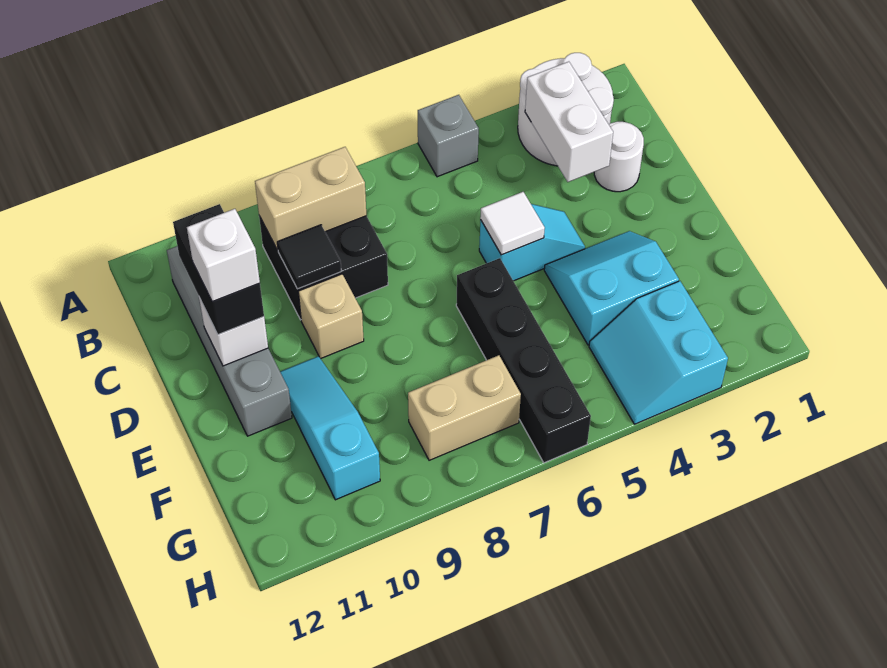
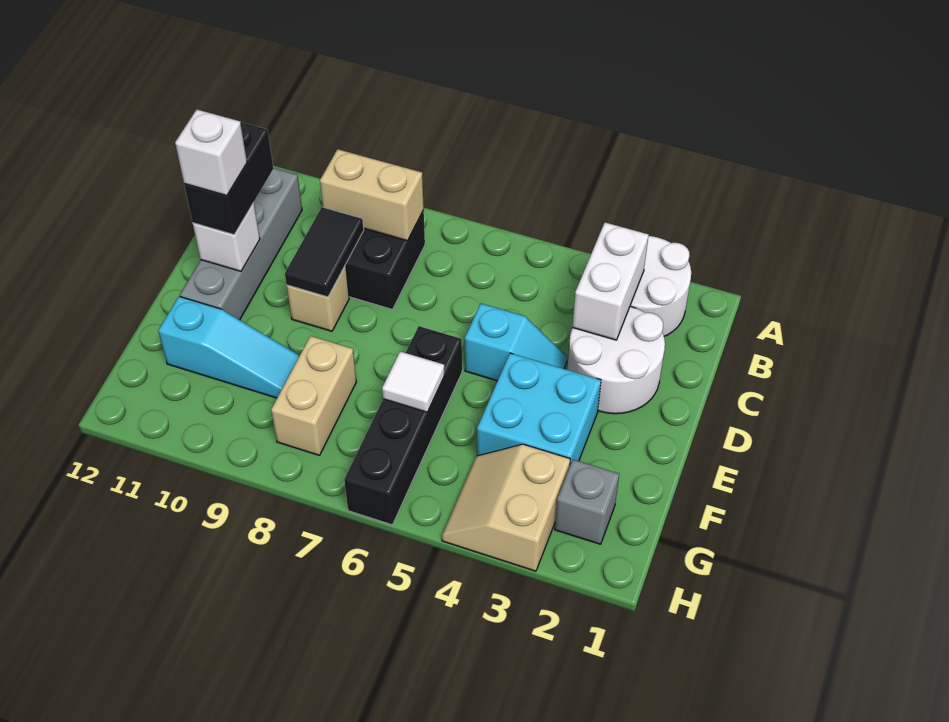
grey brick A5 level 1 -> grey brick G2 level 1
white round brick C2 level 1 -> white round brick C2:D3 level 1
black tile C9 level 2 -> black tile C9:D9 level 2
white tile D5 level 2 -> white tile F6 level 2
cyan slope E3:F4 level 1 top F -> cyan brick E3:F4 level 1
cyan slope E10:G10 level 1 top G -> cyan slope F9:F11 level 1 top 11
cyan slope G3:H4 level 1 top 3 -> tan slope G3:H4 level 1 top 3
tan brick G7:G8 level 1 -> tan brick F8:G8 level 1

